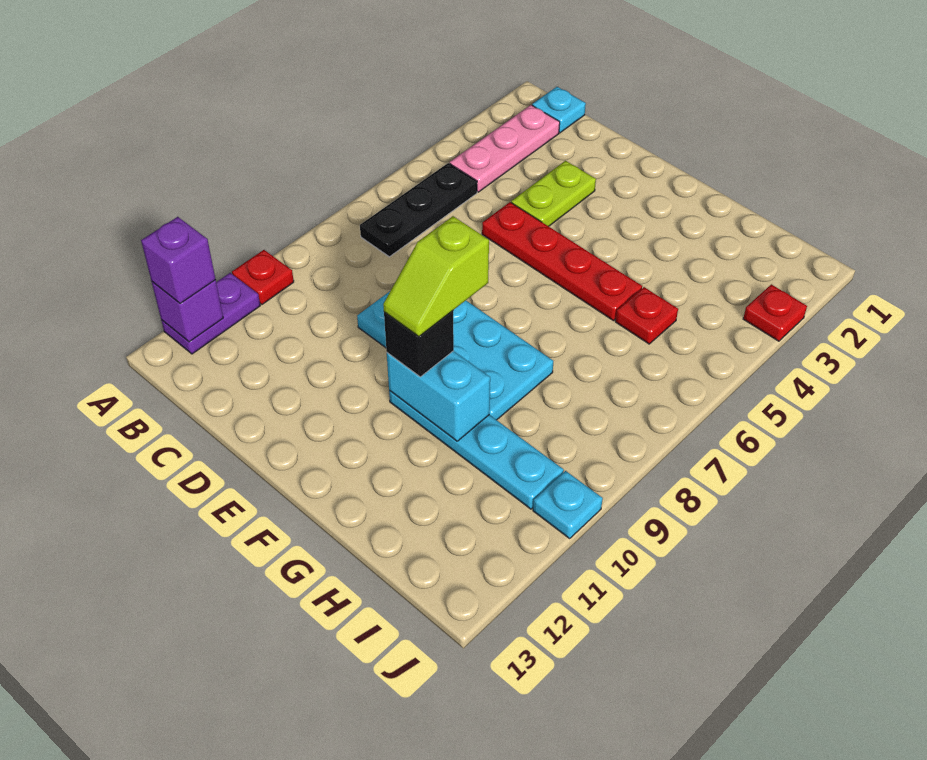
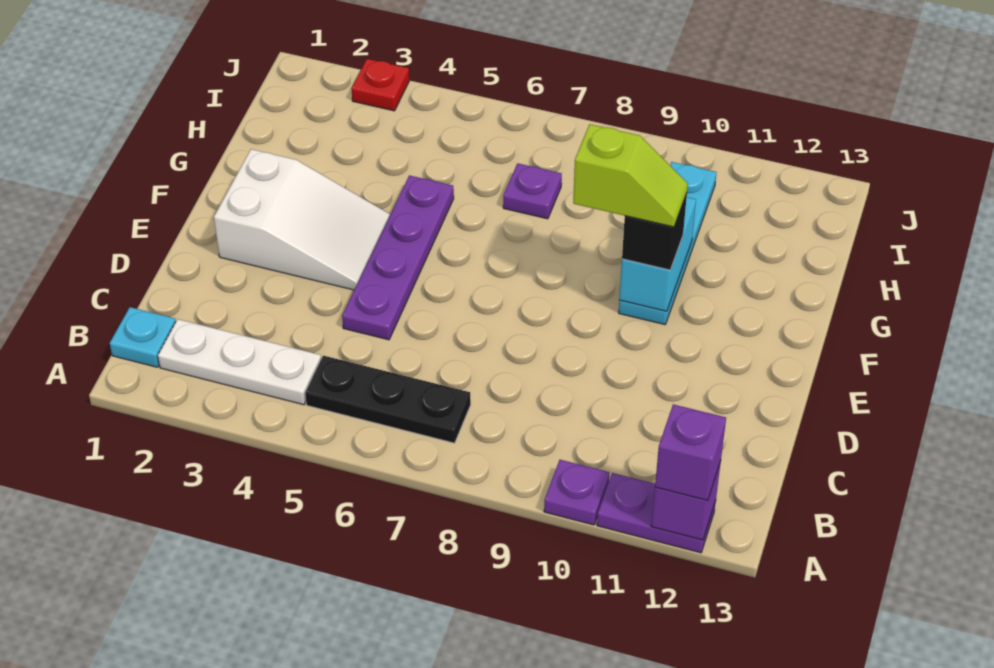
red plate A10 level 1 -> purple plate A10 level 1
pink plate B2:B4 level 1 -> white plate B2:B4 level 1
lime plate D3:D4 level 1 -> none
red plate D5:G5 level 1 -> purple plate D5:G5 level 1
cyan plate D8:G9 level 1 -> none
none -> white slope E2:F4 level 1 top 2
red plate H5 level 1 -> none
none -> purple plate H7 level 1
cyan plate J10 level 1 -> none

